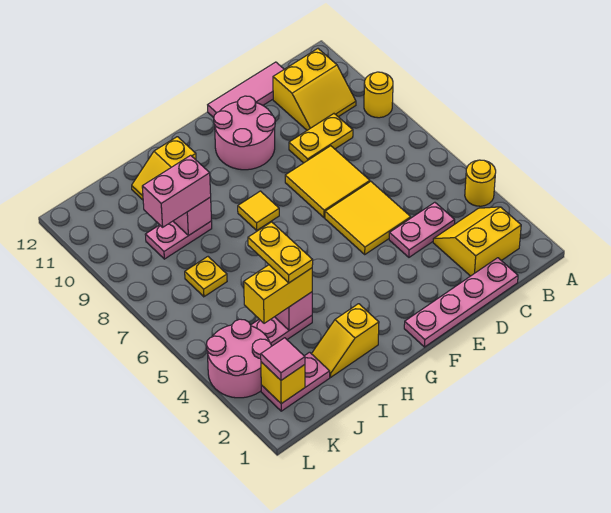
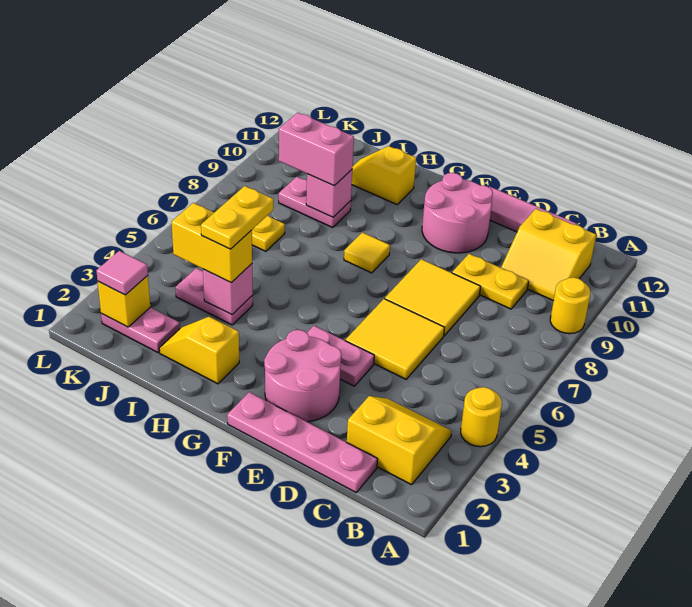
pink plate C4:D4 level 1 -> pink plate E4:F4 level 1
pink round brick K3:L4 level 1 -> pink round brick E2:F3 level 1

